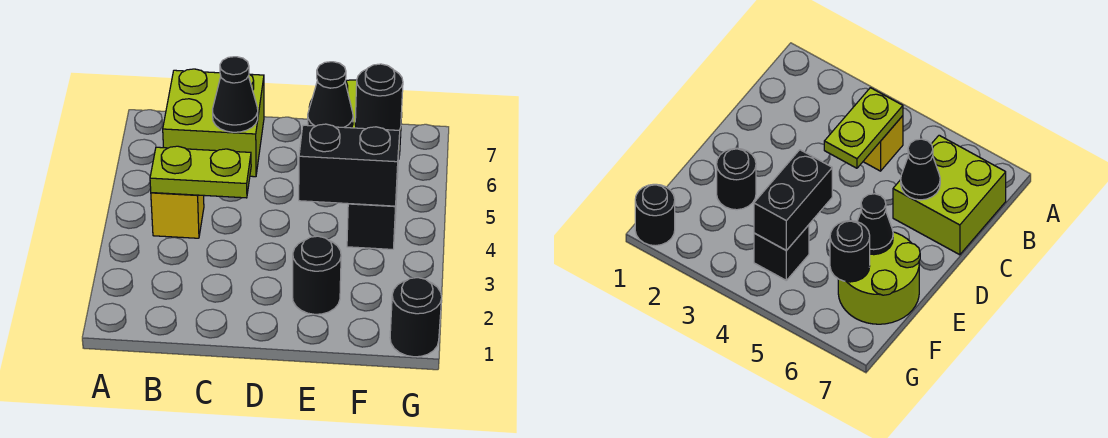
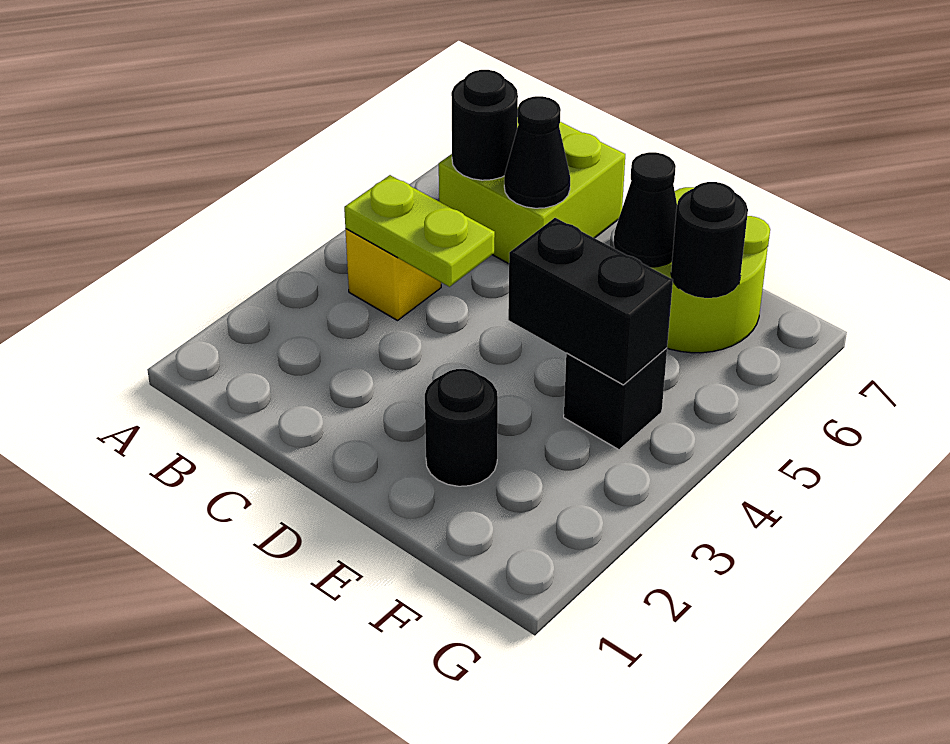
black round brick G1 level 1 -> black round brick B6 level 2

